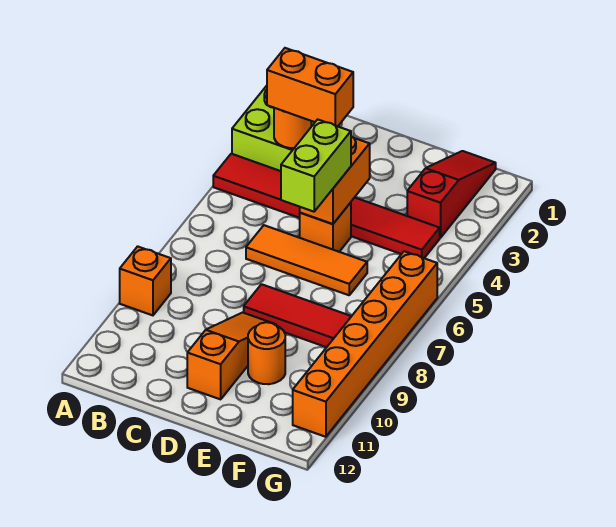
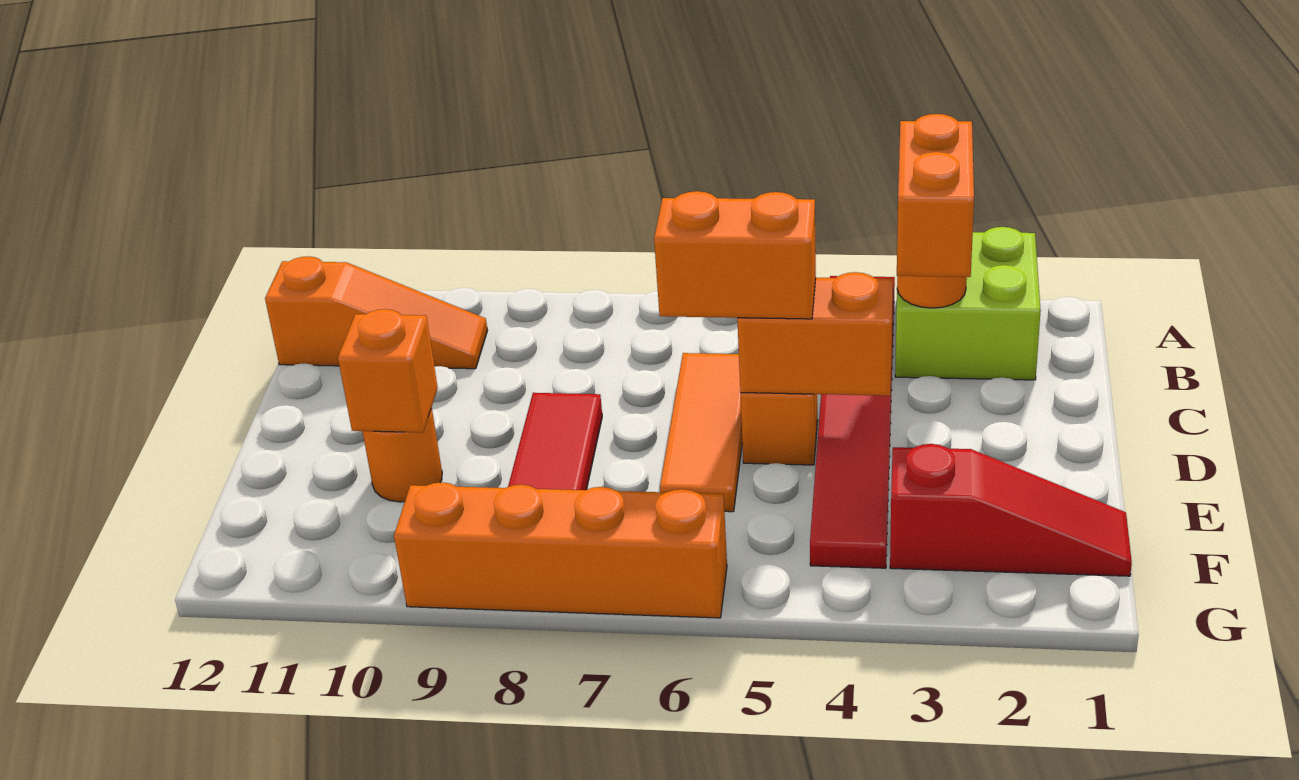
orange brick A9 level 1 -> orange brick E10 level 2
lime brick D5:D6 level 3 -> orange brick D5:D6 level 3
orange slope D9:D11 level 1 top 11 -> orange slope B10:B12 level 1 top 12
orange brick G6:G11 level 1 -> orange brick G6:G9 level 1

